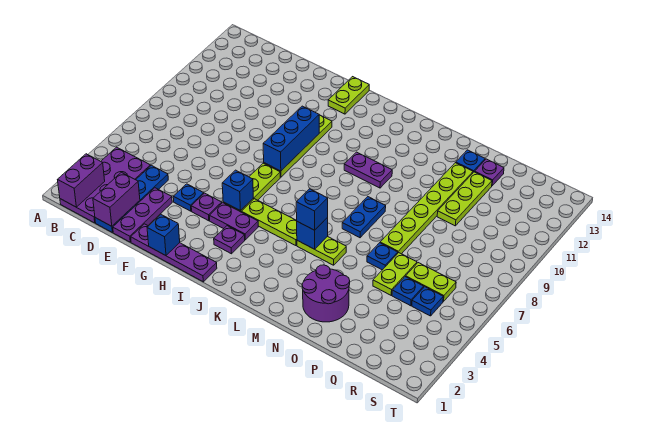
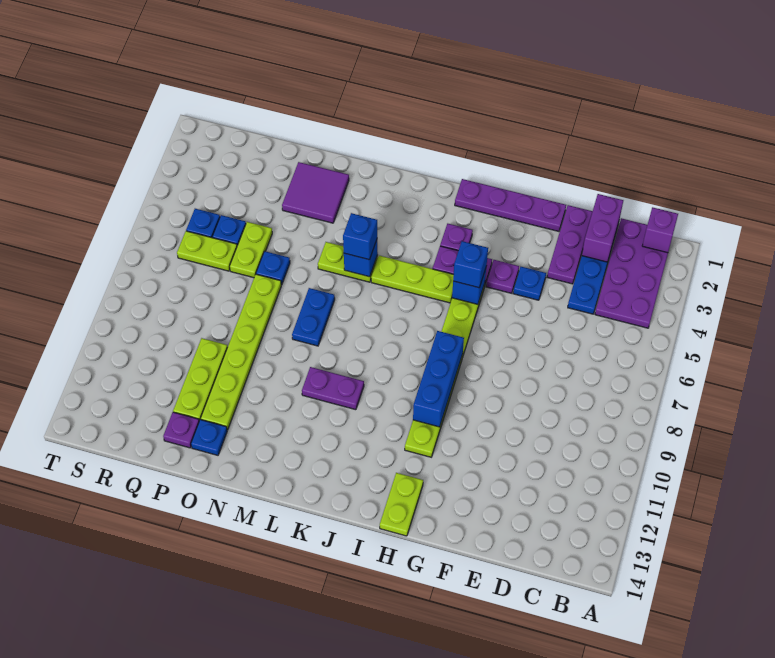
purple brick B1:B2 level 2 -> purple brick B1 level 2
blue brick G1 level 2 -> blue brick H5 level 3
purple round brick N2:O3 level 1 -> purple tile N2:O3 level 1

